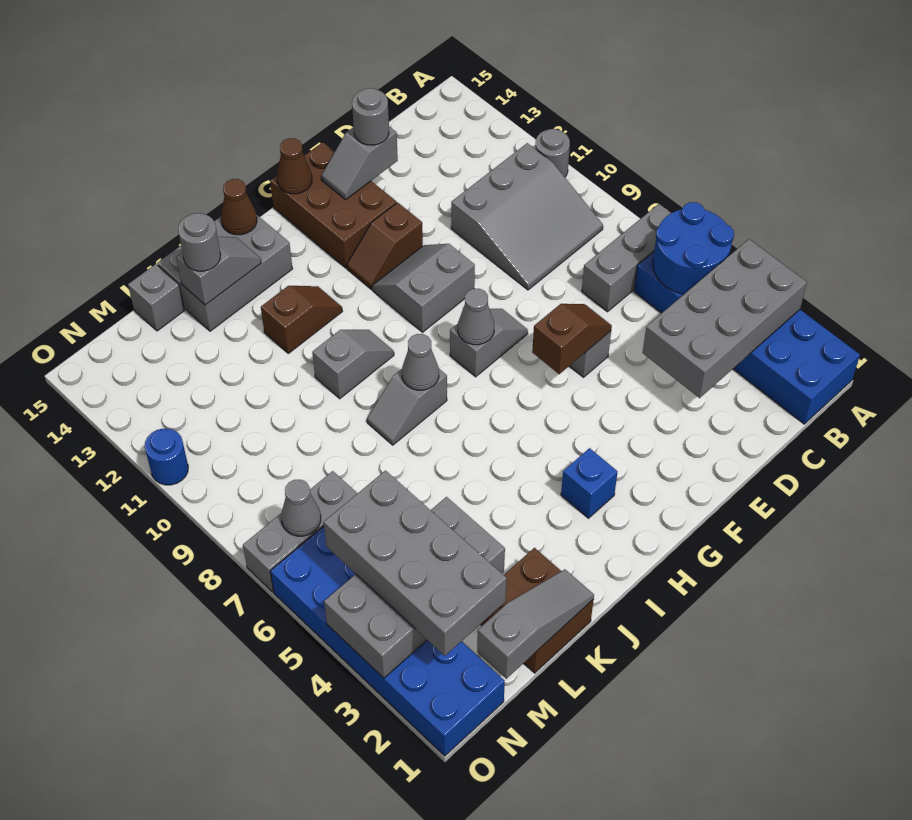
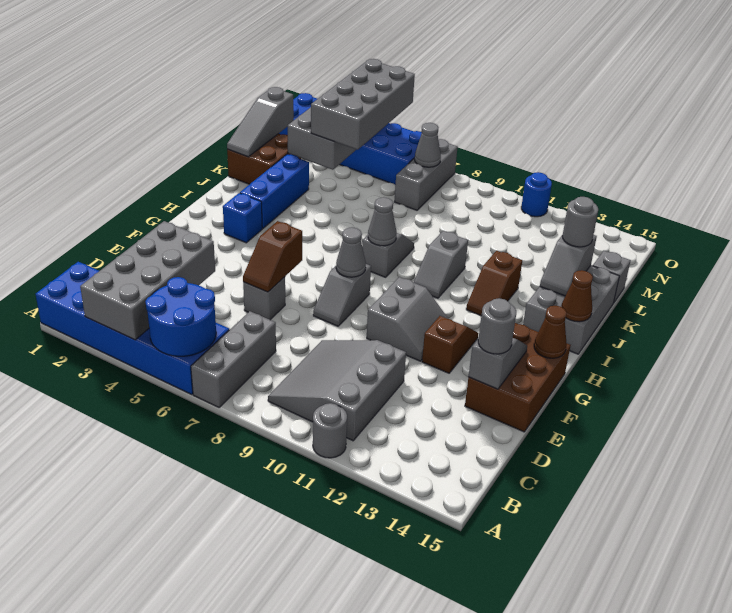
brown brick F13:G15 level 1 -> brown brick E14:G15 level 1
none -> blue brick I3:K3 level 1
grey brick M2:N5 level 3 -> grey brick L4:O5 level 3

